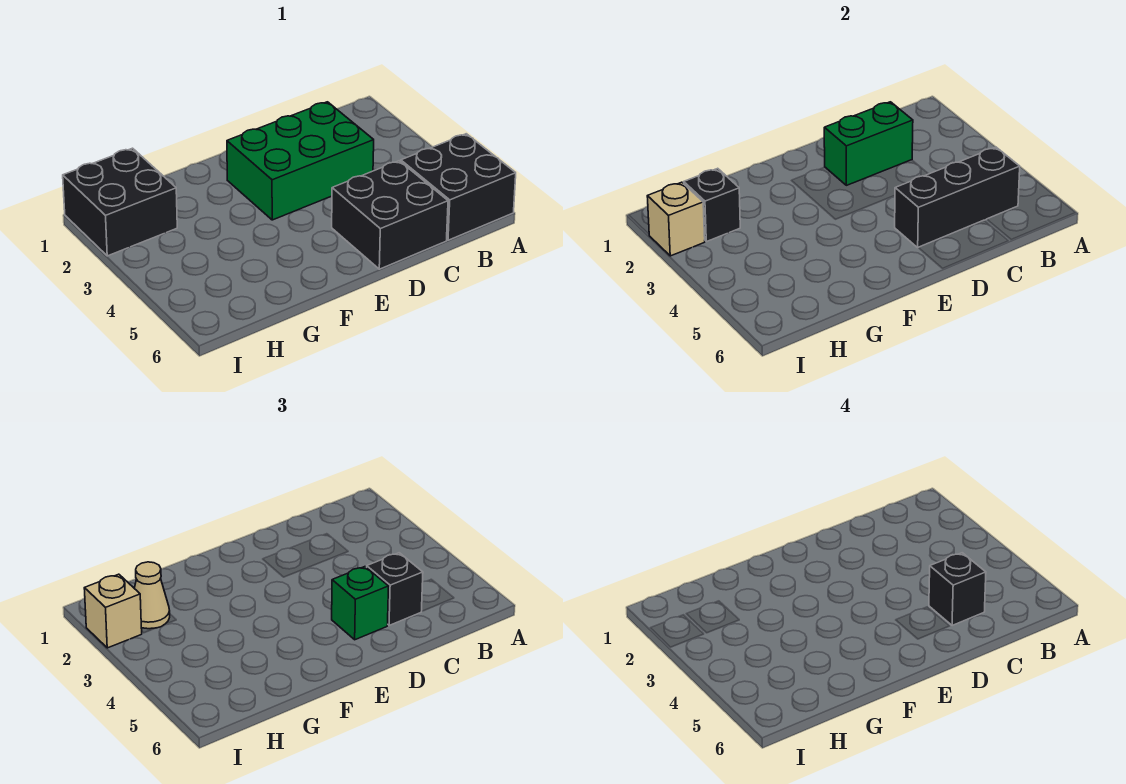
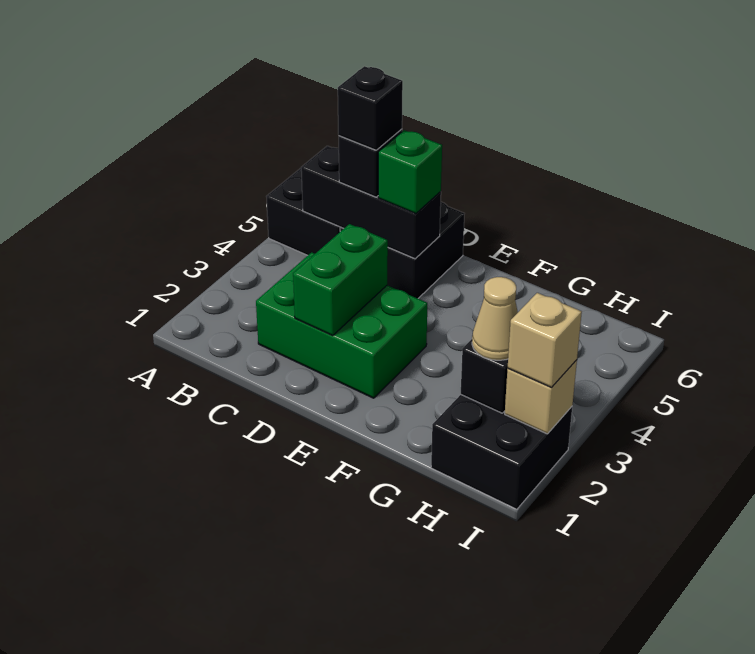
green brick C2:D2 level 2 -> green brick D2:D3 level 2

